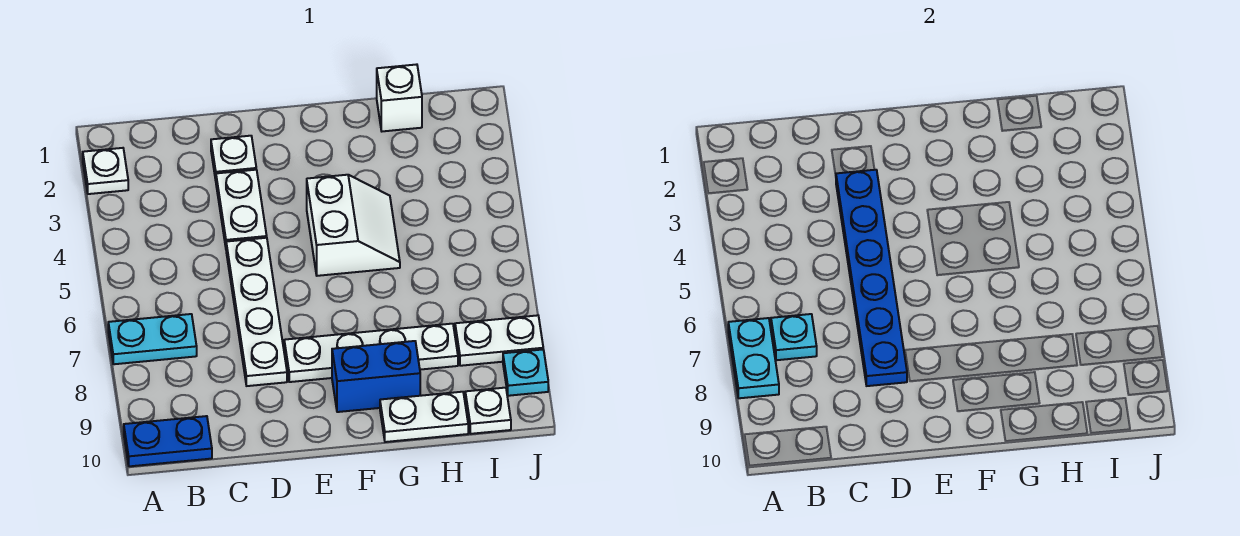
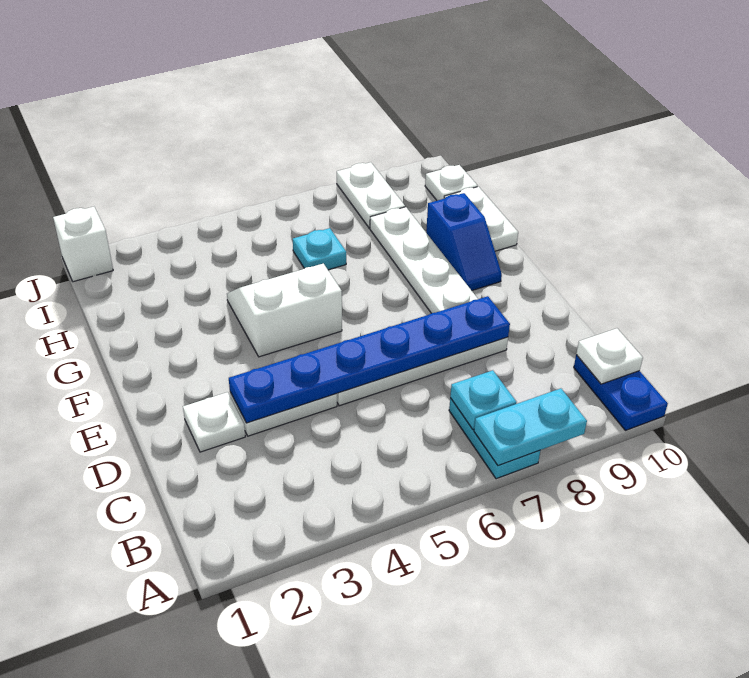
white plate A2 level 1 -> white plate B10 level 2
blue brick F9:G9 level 1 -> blue slope F9:G9 level 1 top G
white brick H1 level 1 -> white brick J1 level 1
cyan plate J9 level 1 -> cyan plate H6 level 1

